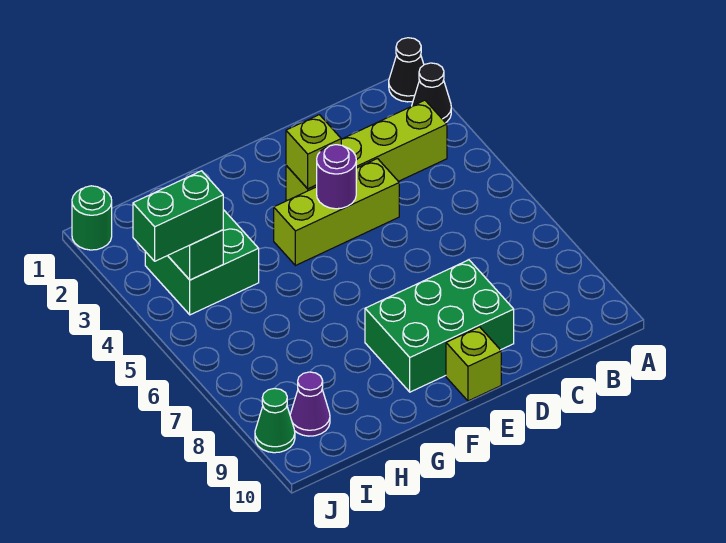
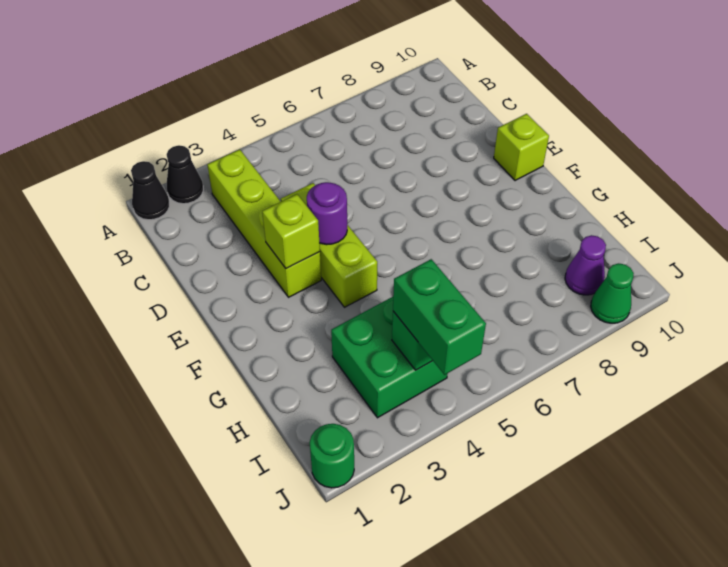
green brick D8:F9 level 1 -> none

